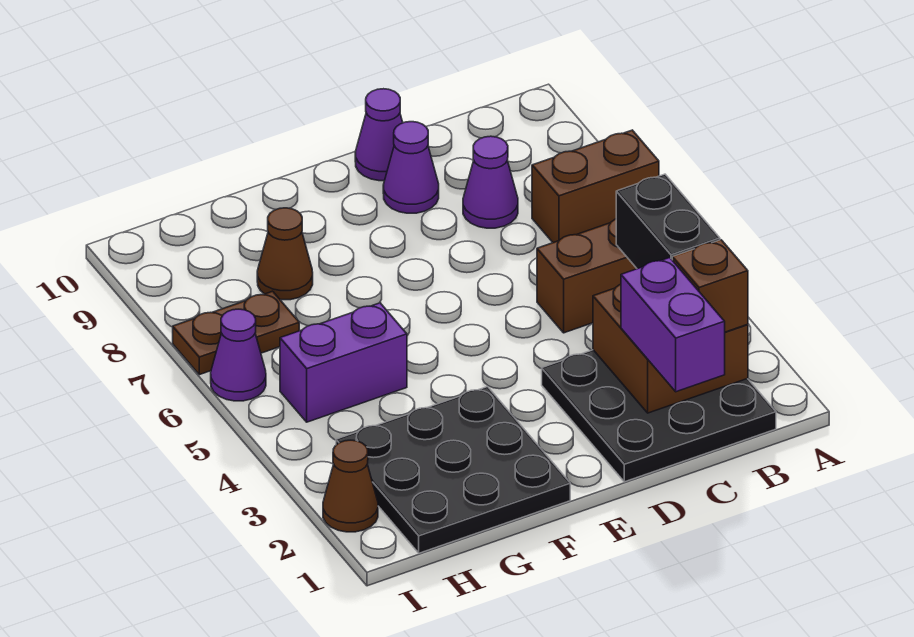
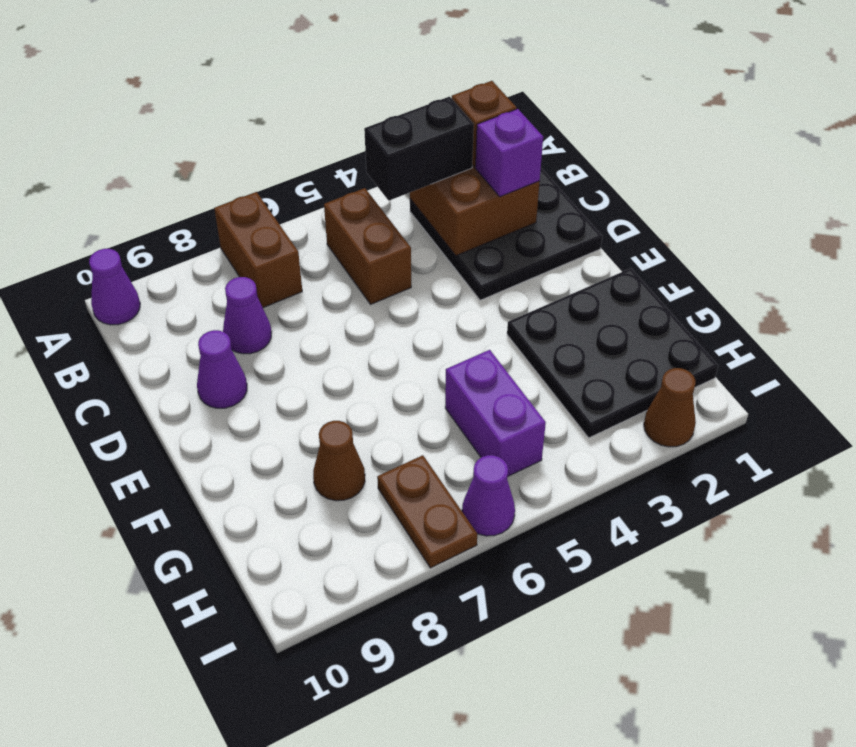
purple brick C1:C2 level 3 -> purple brick C2 level 3
purple cone D10 level 1 -> purple cone A10 level 1

